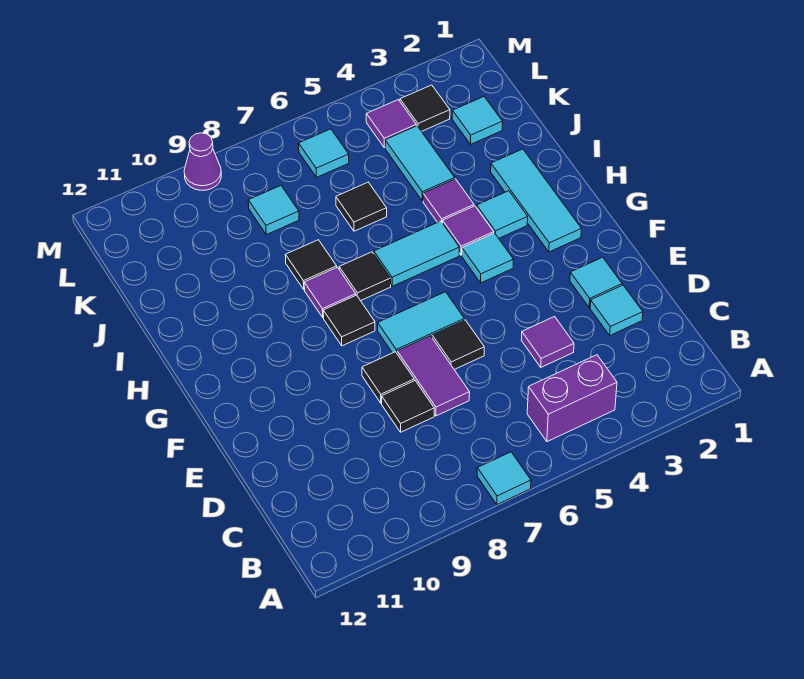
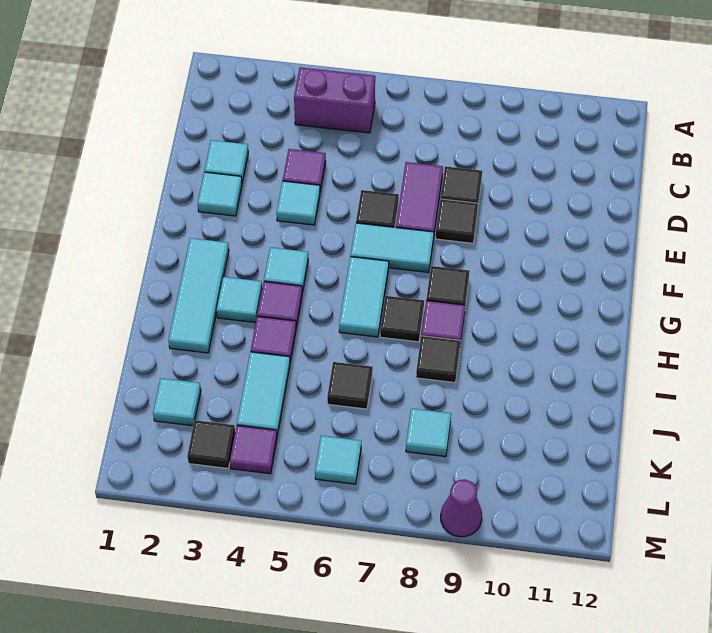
cyan tile A7 level 1 -> cyan tile E4 level 1
cyan tile H5:H6 level 1 -> cyan tile G6:H6 level 1

